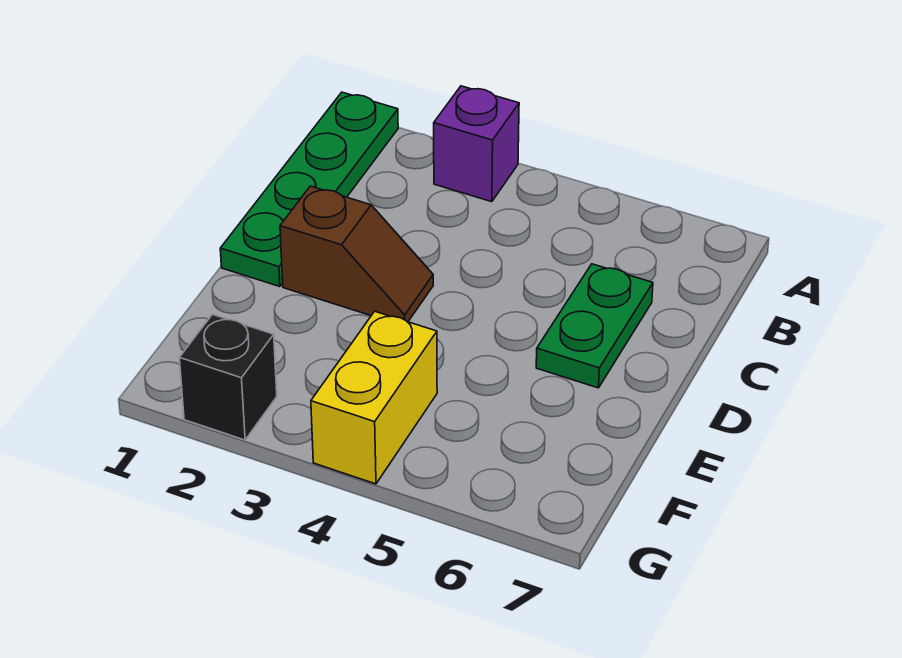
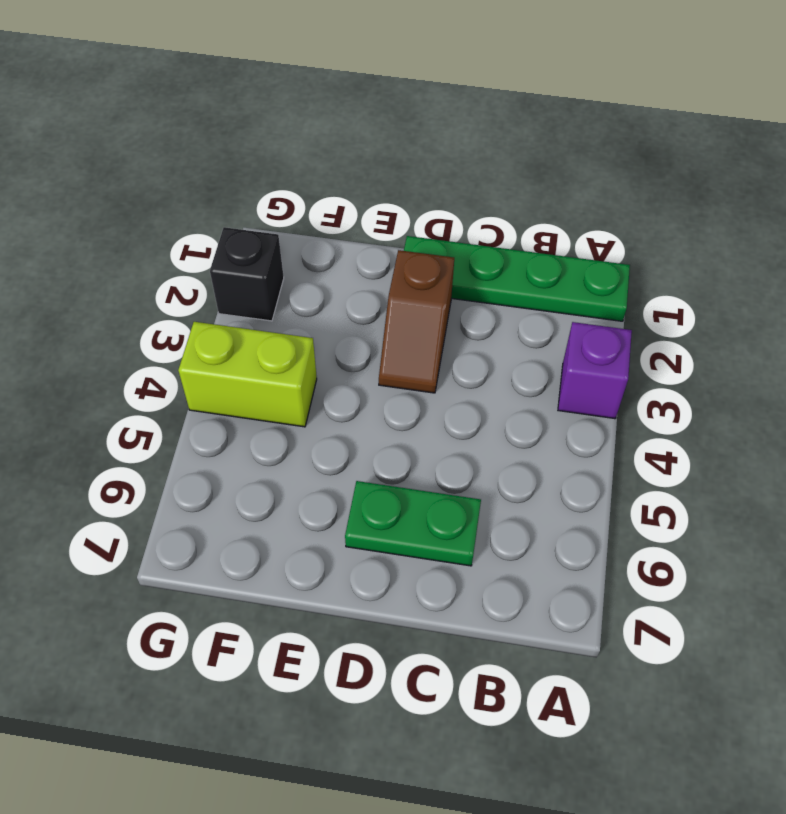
yellow brick F4:G4 level 1 -> lime brick F4:G4 level 1

